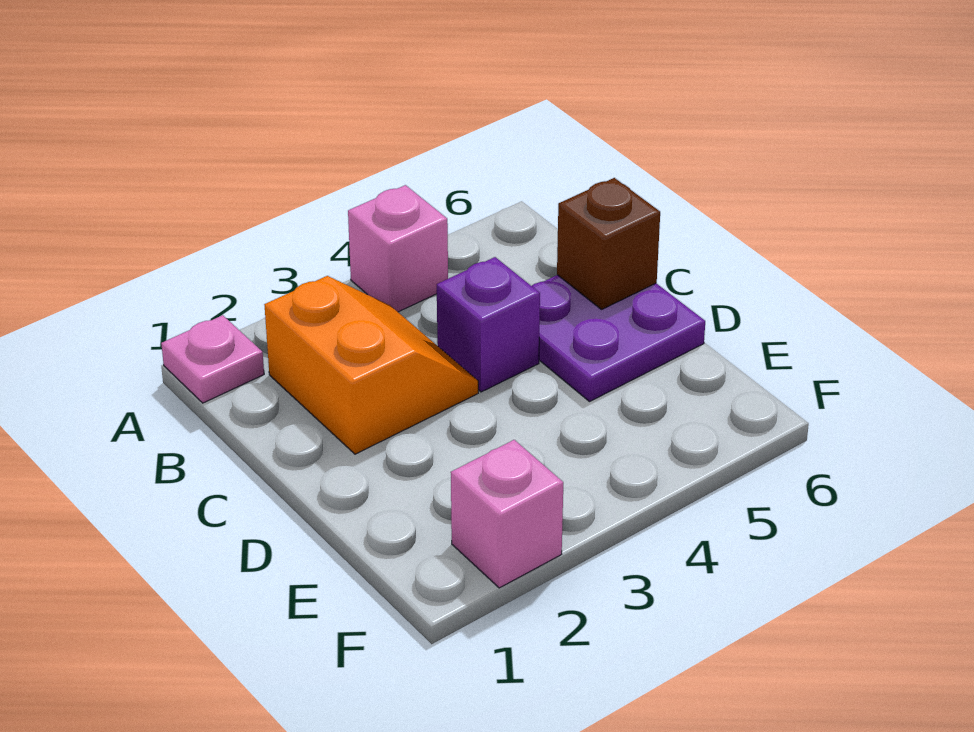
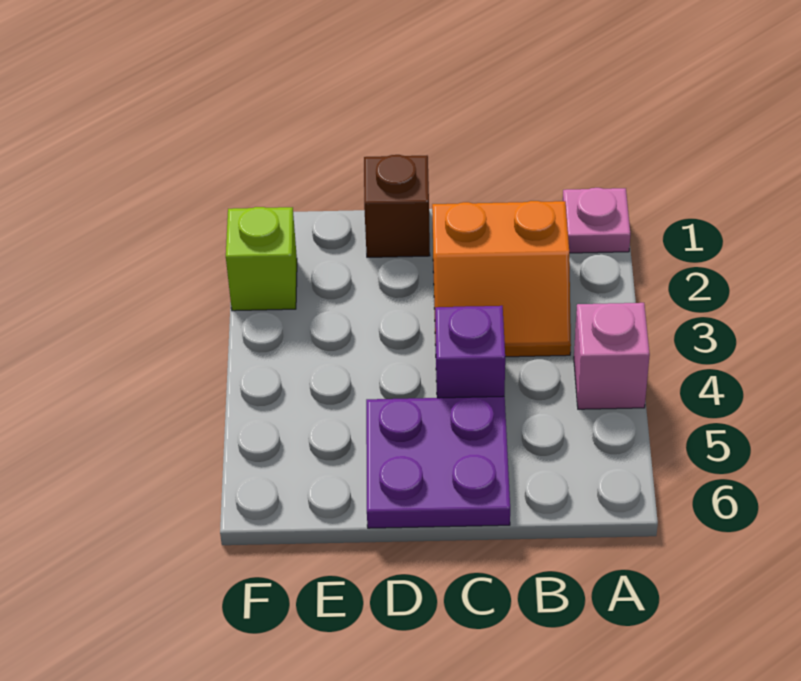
brown brick C6 level 2 -> brown brick D1 level 1
pink brick F2 level 1 -> lime brick F2 level 1

